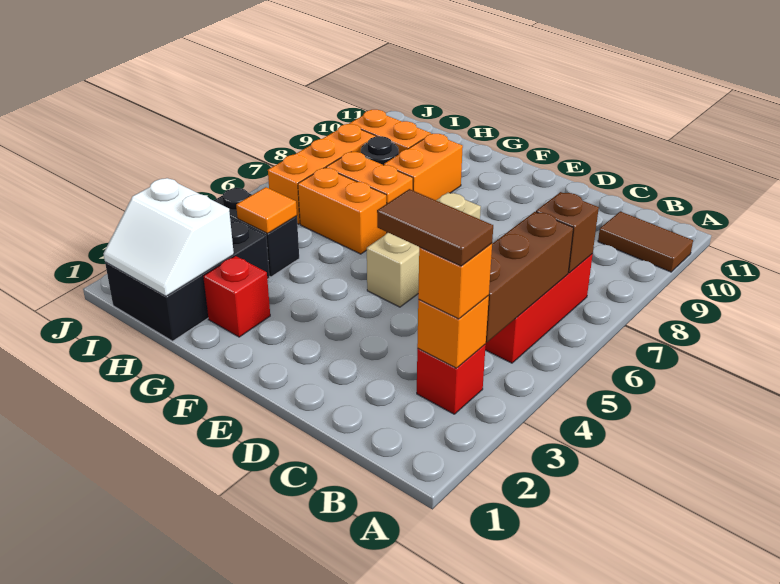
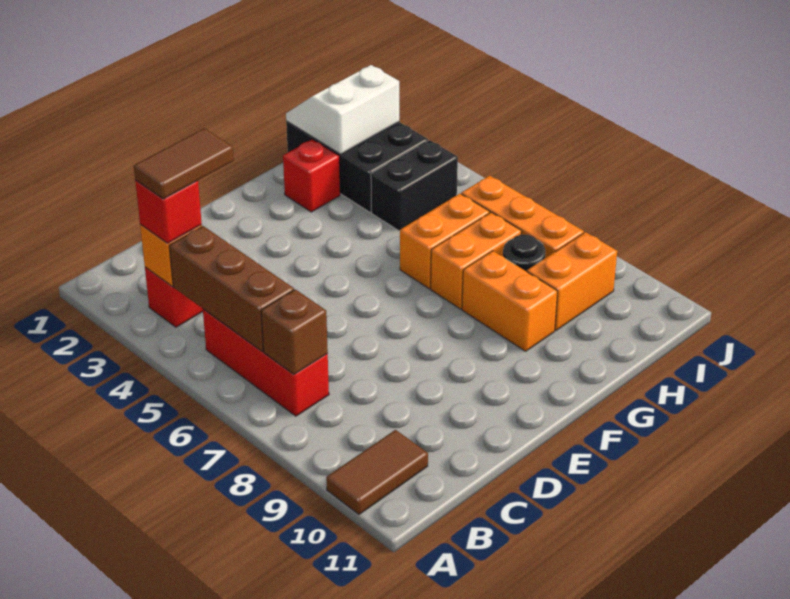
orange brick B3 level 3 -> red brick B3 level 3
tan brick E5:E7 level 1 -> none
orange tile H4 level 2 -> none

